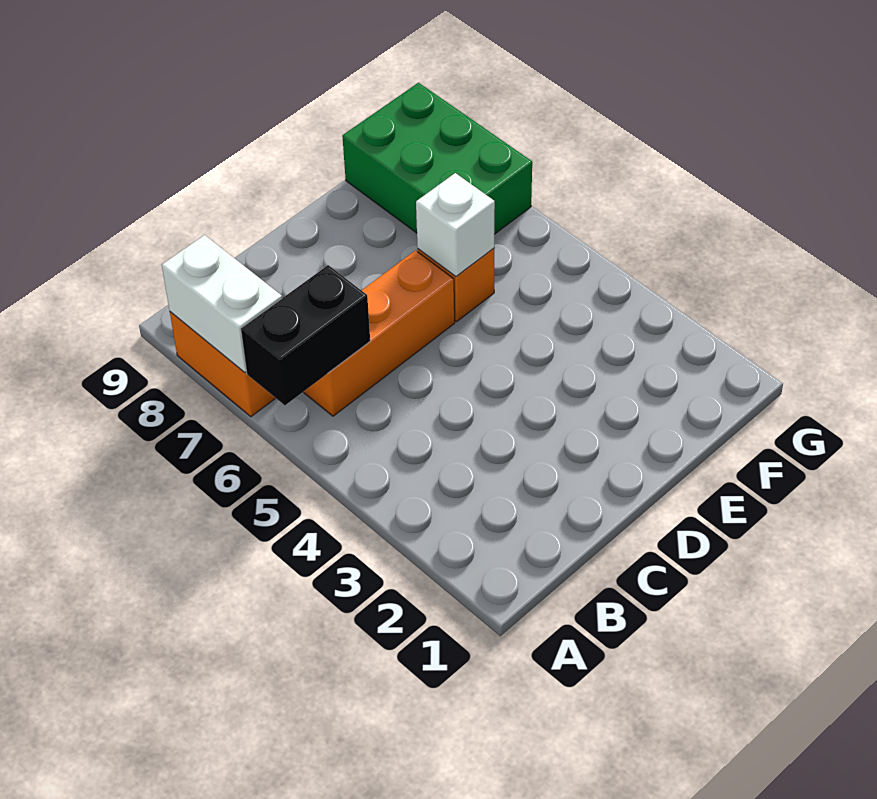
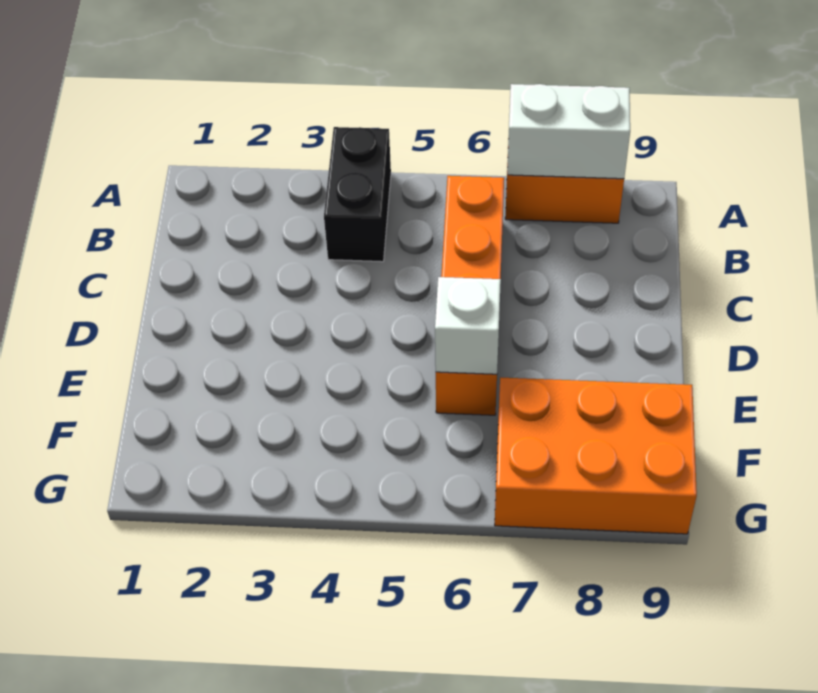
black brick A6:B6 level 2 -> black brick A4:B4 level 1
green brick F7:G9 level 1 -> orange brick F7:G9 level 1

